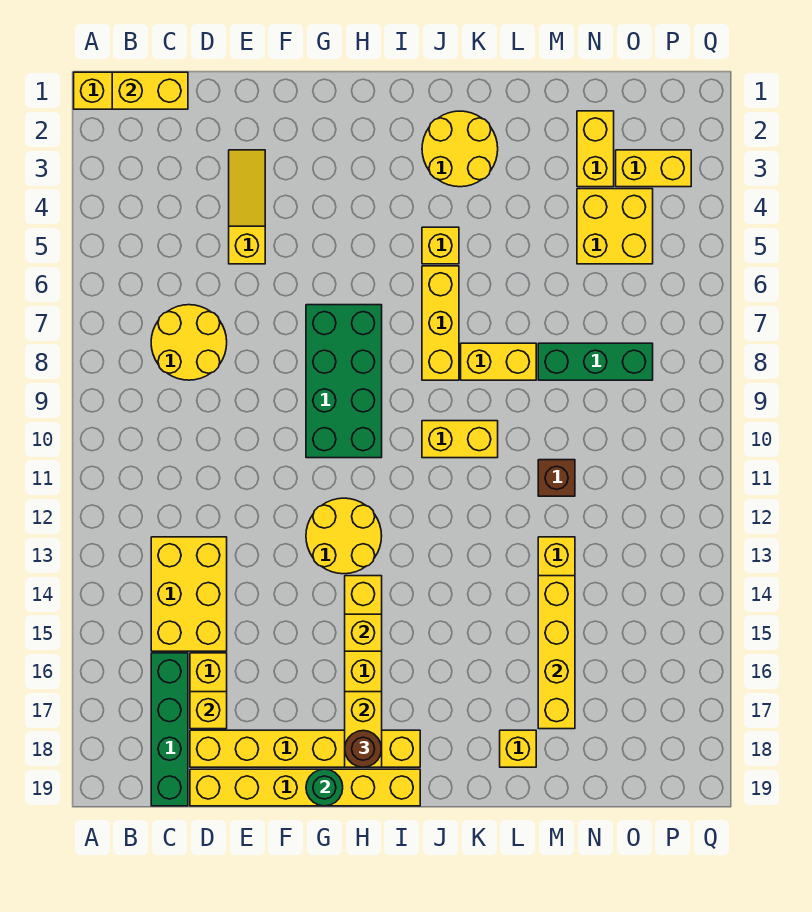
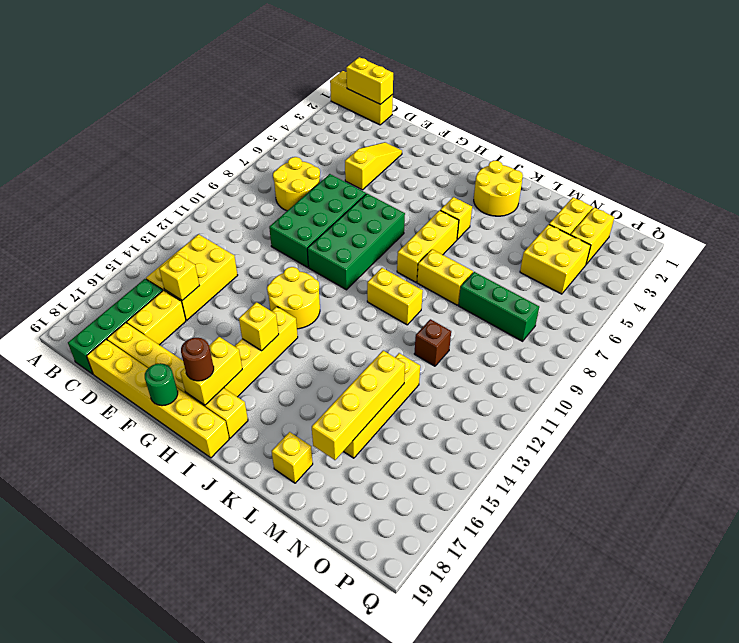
yellow brick D17 level 2 -> yellow brick D15 level 2
none -> green brick E7:F10 level 1
yellow brick O3:P3 level 1 -> yellow brick O2:O3 level 1

